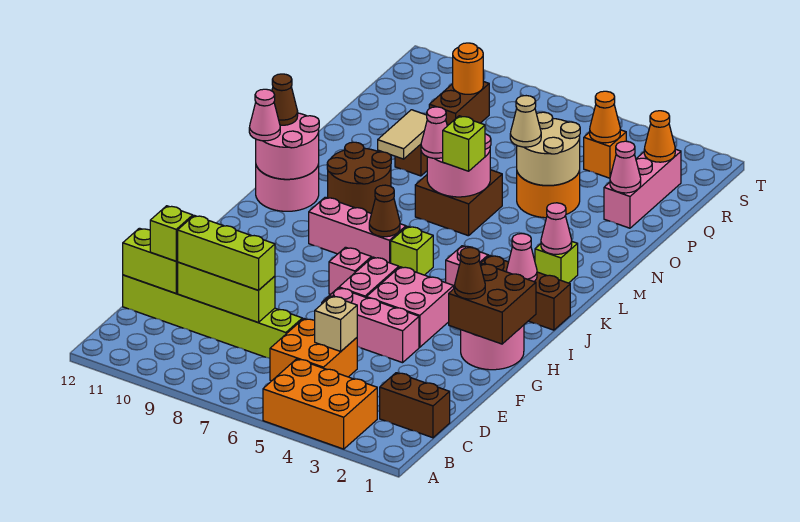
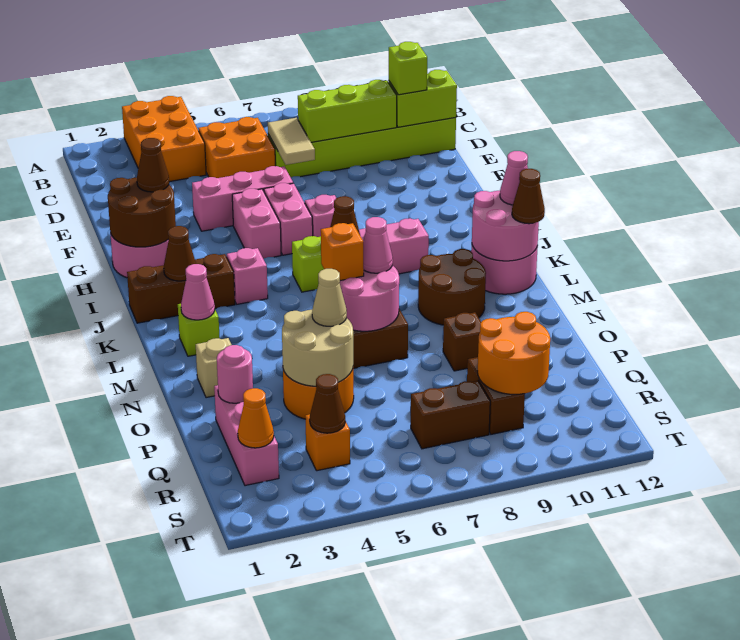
orange brick A3:B5 level 1 -> orange brick A3:C4 level 1
brown brick C1:C2 level 1 -> brown brick R7:R8 level 1
tan brick D5 level 2 -> tan brick N2 level 1
lime brick D8:D10 level 3 -> none
brown brick G1:H2 level 2 -> brown round brick G1:H2 level 2
pink brick G4:H5 level 1 -> pink brick G5:H5 level 1
pink cone J2 level 2 -> brown cone J2 level 2
lime brick M6 level 3 -> orange brick M6 level 3
tan tile N9:O9 level 2 -> tan tile D7:E7 level 2
pink cone P2 level 2 -> pink round brick P2 level 2
orange cone R4 level 2 -> brown cone R4 level 2
orange round brick R9 level 2 -> orange round brick Q9:R10 level 2

